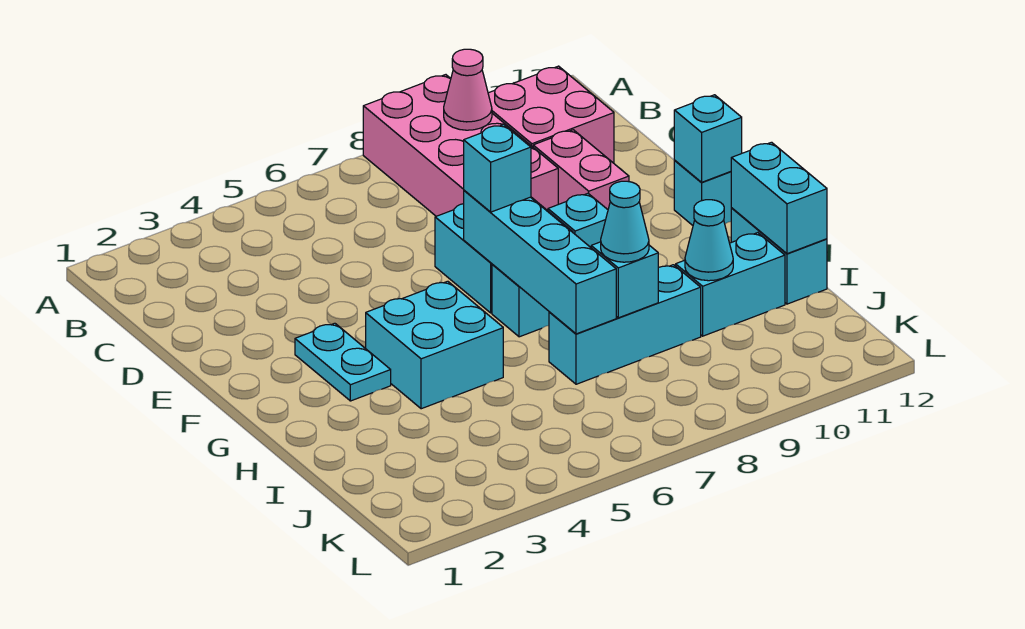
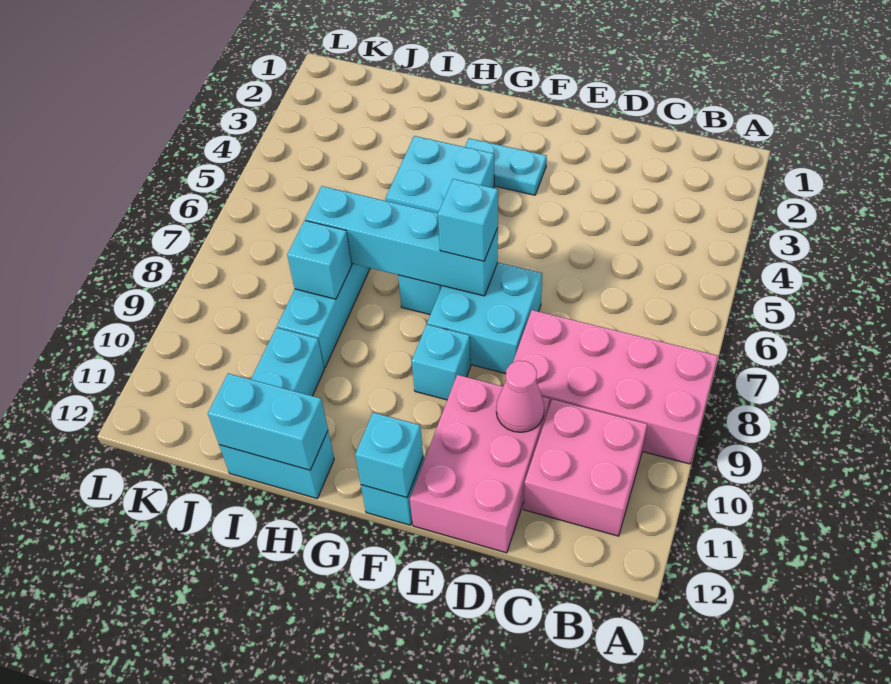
pink cone B9 level 2 -> pink cone D10 level 2
pink brick D10:E10 level 1 -> pink brick D10:E12 level 1
cyan cone I8 level 3 -> none
cyan cone I10 level 2 -> none

